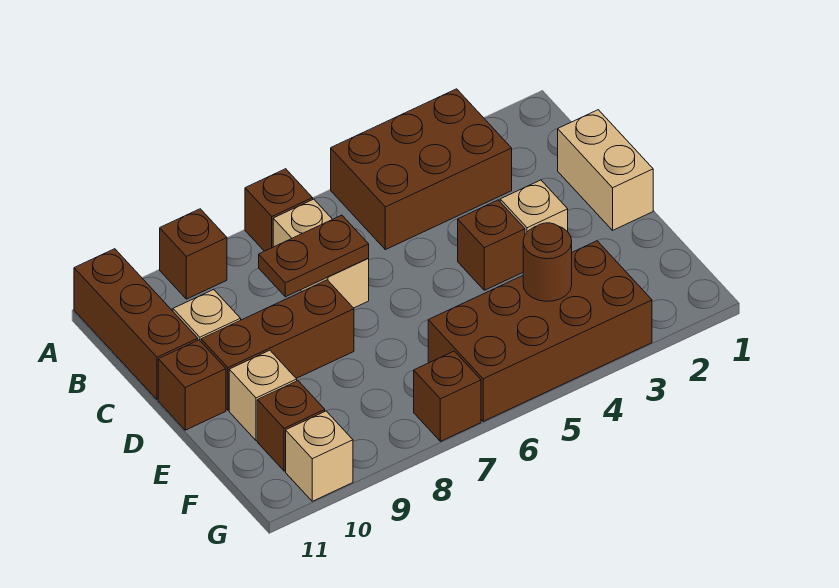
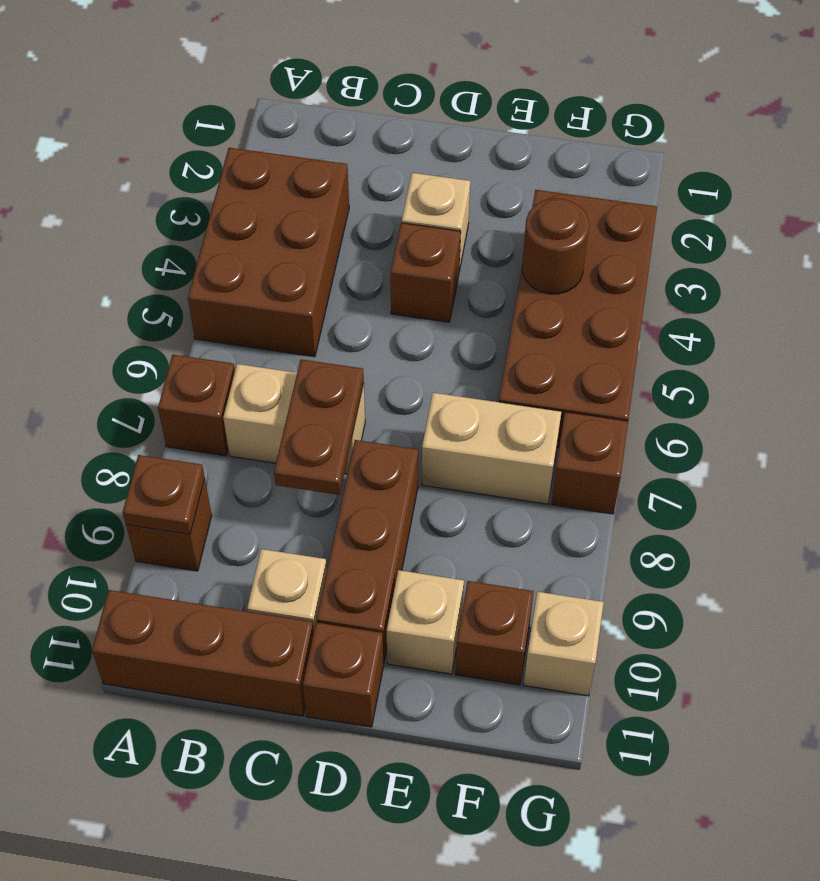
none -> brown plate A9 level 2
tan brick C1:D1 level 1 -> tan brick E7:F7 level 1

